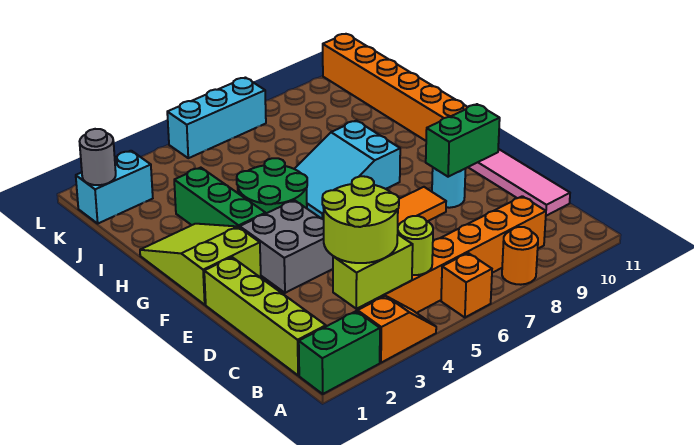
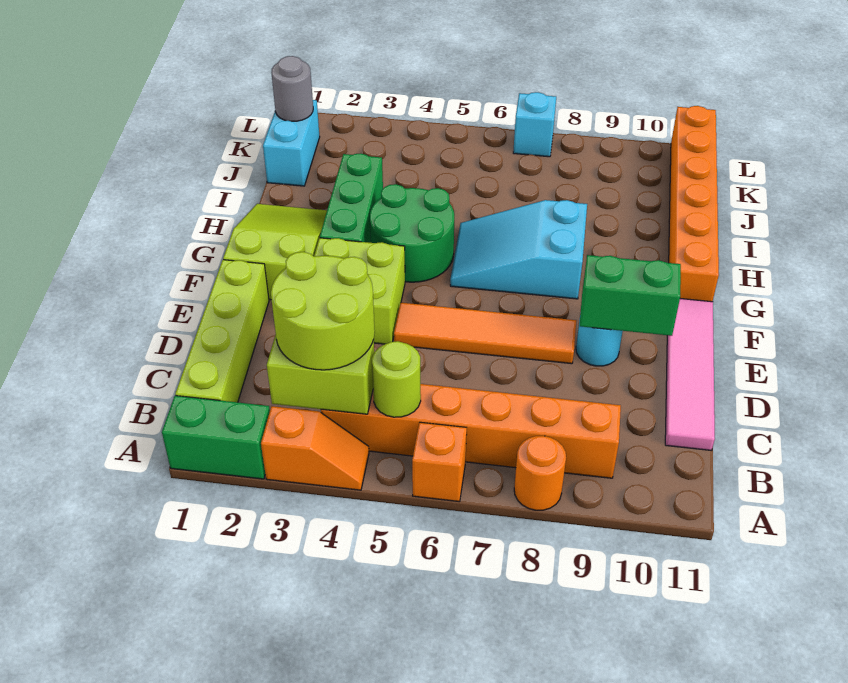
grey brick E3:F4 level 1 -> lime brick E3:F4 level 1
cyan brick K1:K2 level 1 -> cyan brick J1:K1 level 1
cyan brick L5:L7 level 1 -> cyan brick L7 level 1

